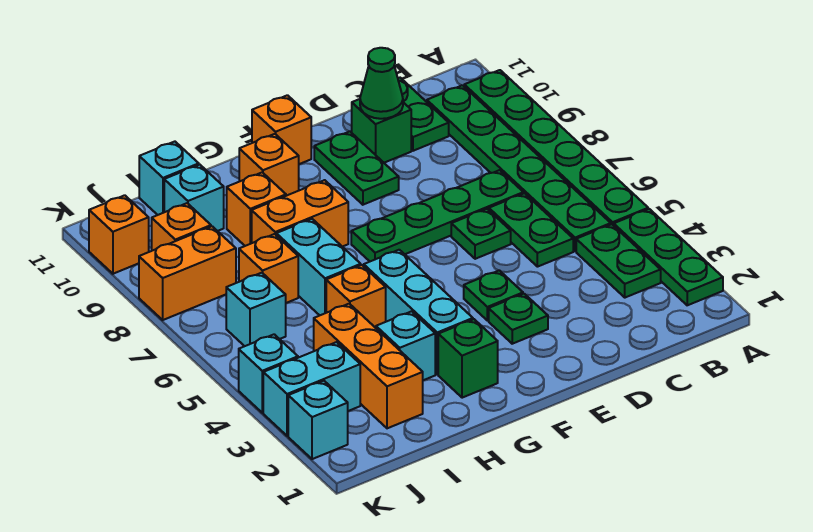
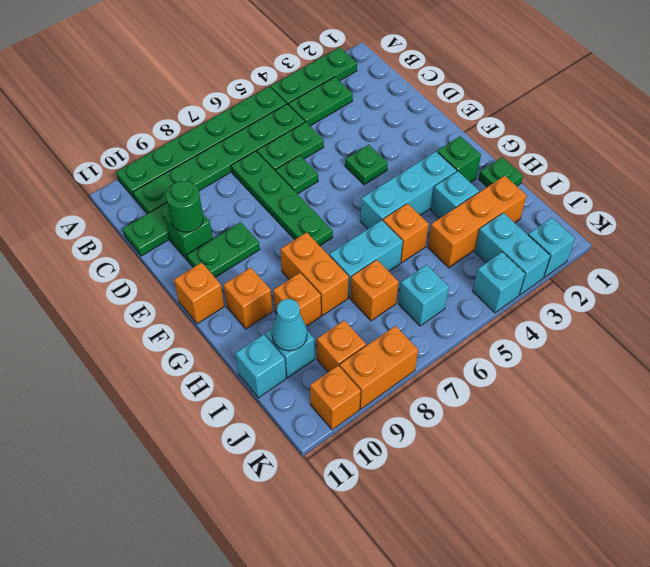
green cone D10 level 2 -> green round brick D10 level 2
green plate E3 level 1 -> green plate H1 level 1
none -> cyan cone I10 level 2
orange brick J8:K8 level 1 -> orange brick K8:K9 level 1

